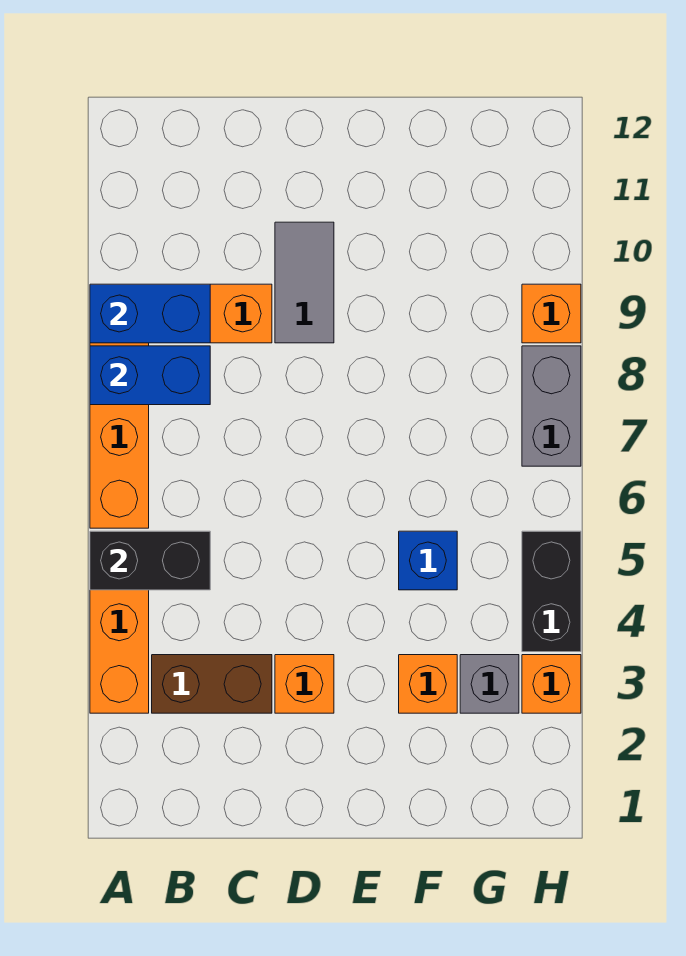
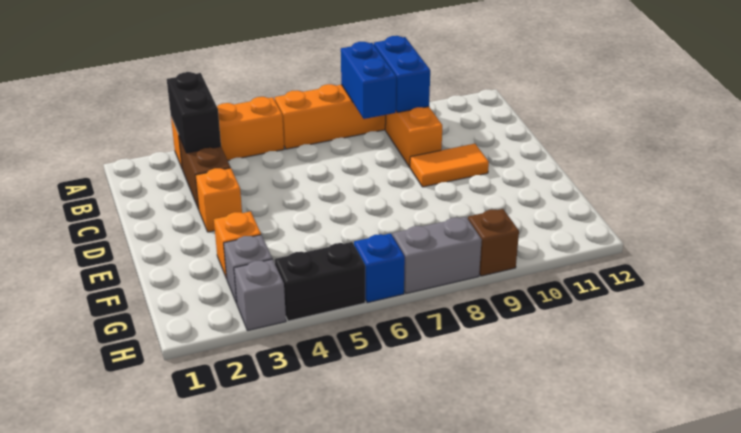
black brick A5:B5 level 2 -> black brick A3:B3 level 2
grey tile D9:D10 level 1 -> orange tile D9:D10 level 1
blue brick F5 level 1 -> blue brick H6 level 1
orange brick H3 level 1 -> grey brick H3 level 1
orange brick H9 level 1 -> brown brick H9 level 1

